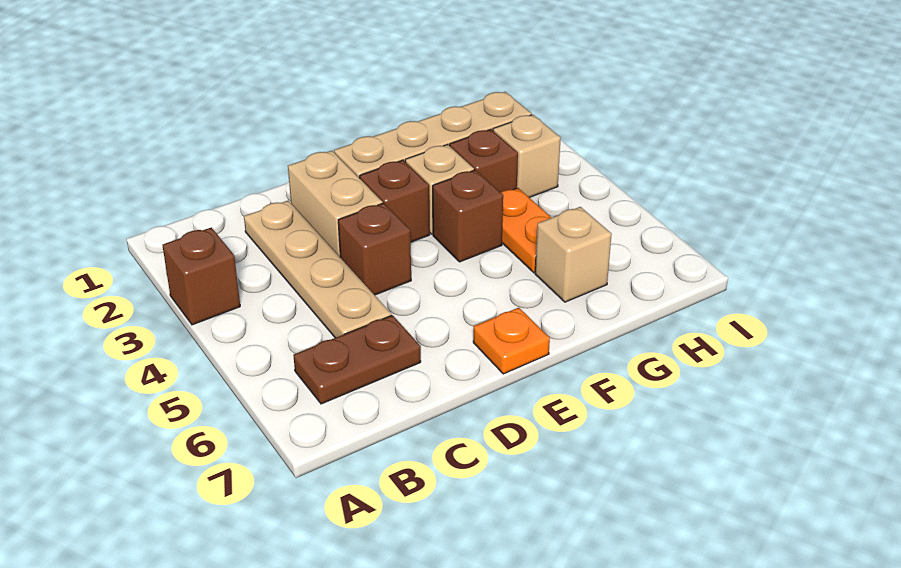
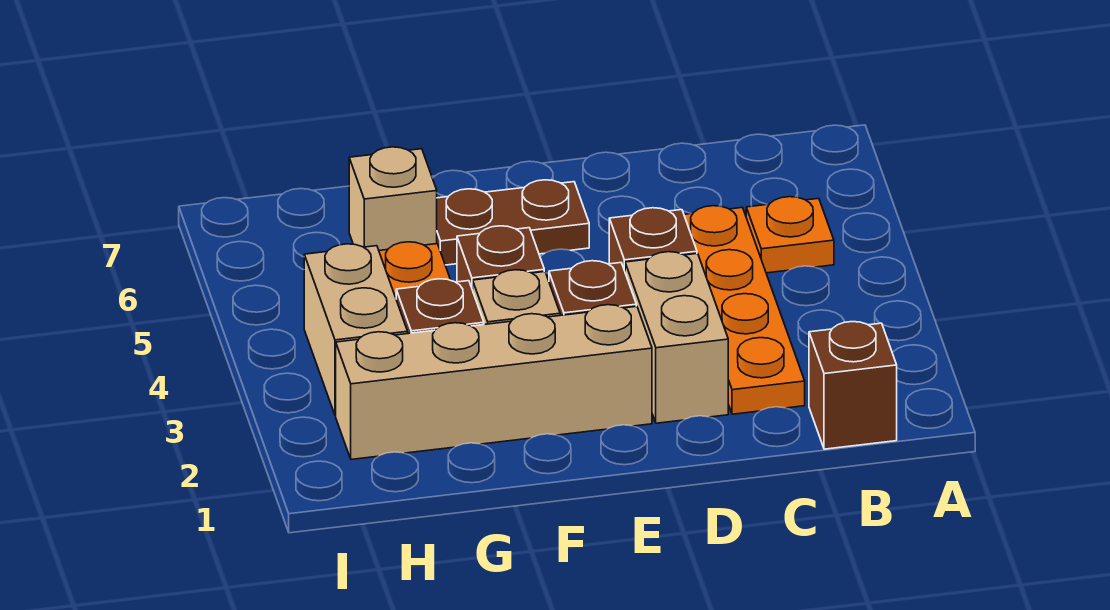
brown brick A3 level 1 -> brown brick B1 level 1
brown plate B6:C6 level 1 -> brown plate E6:F6 level 1
tan plate C2:C5 level 1 -> orange plate C2:C5 level 1
orange plate E7 level 1 -> orange plate B5 level 1
tan brick H3 level 1 -> tan brick H3:H4 level 1

